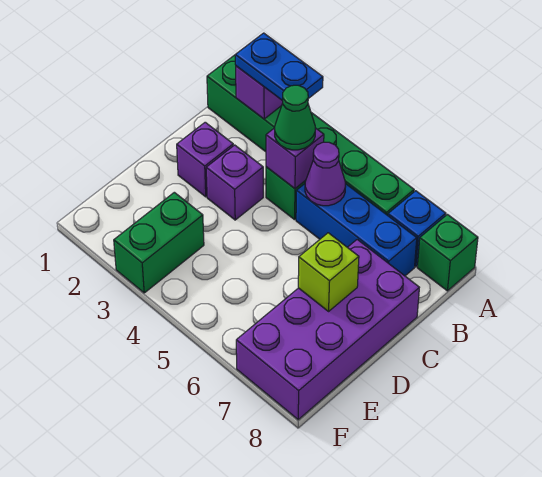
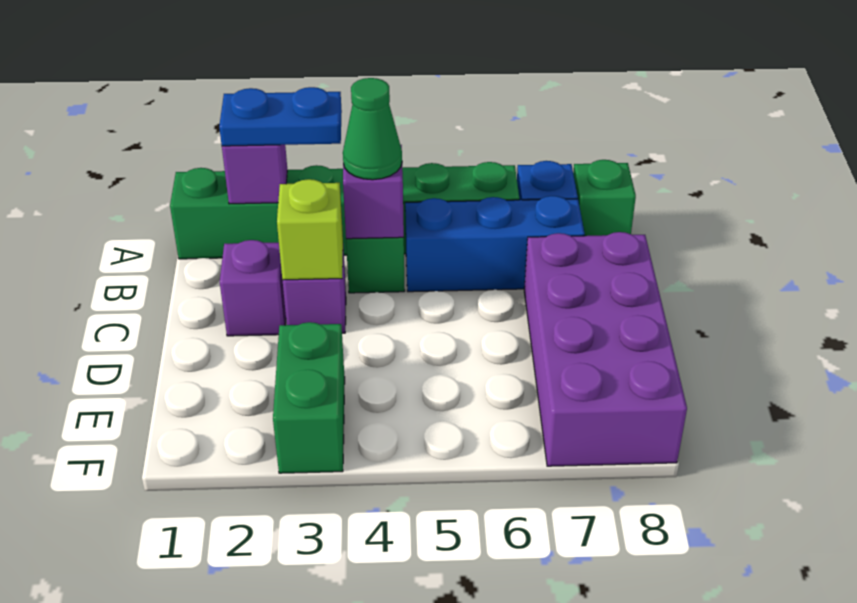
purple cone B5 level 2 -> none
lime brick D7 level 2 -> lime brick C3 level 2

